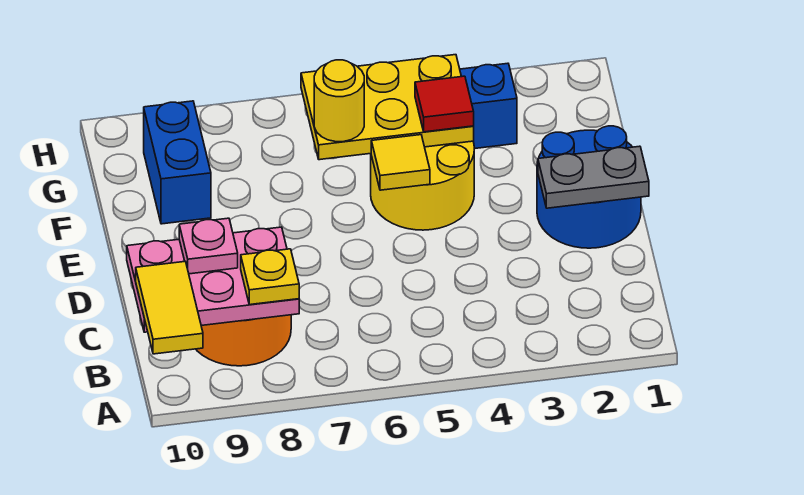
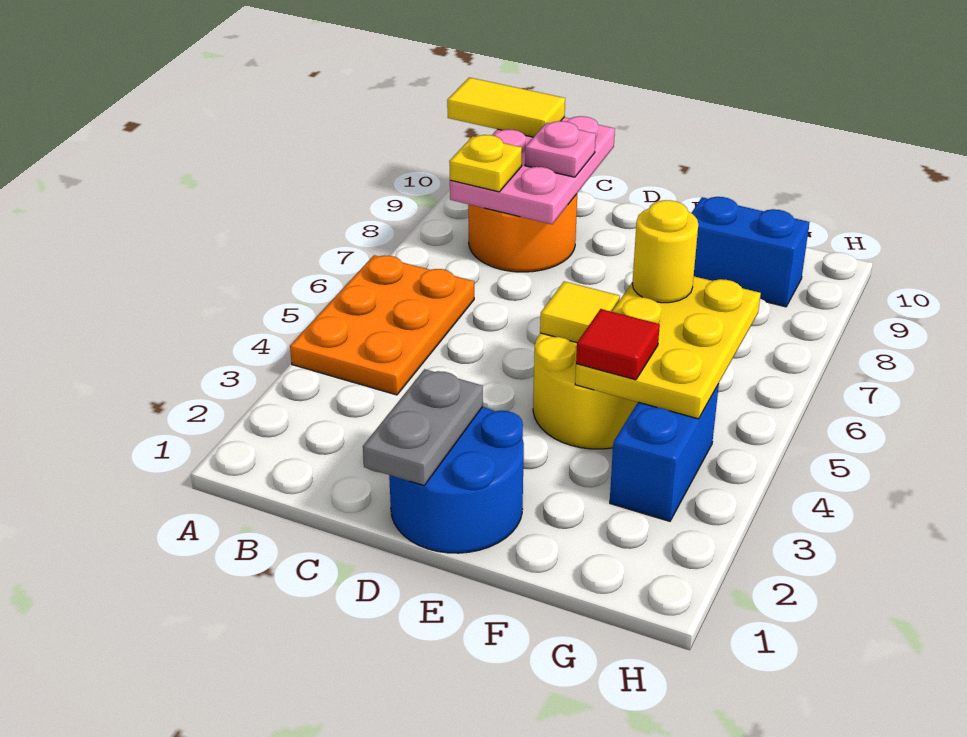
none -> orange plate A4:B6 level 1

